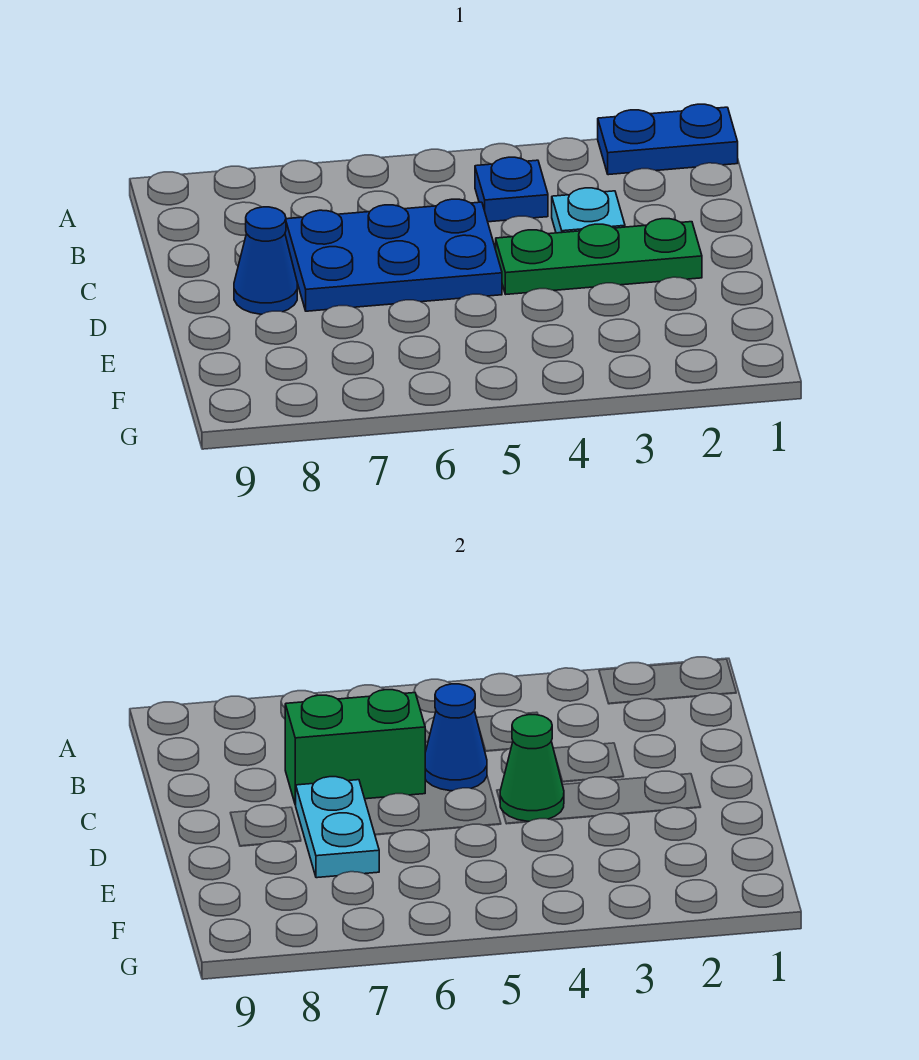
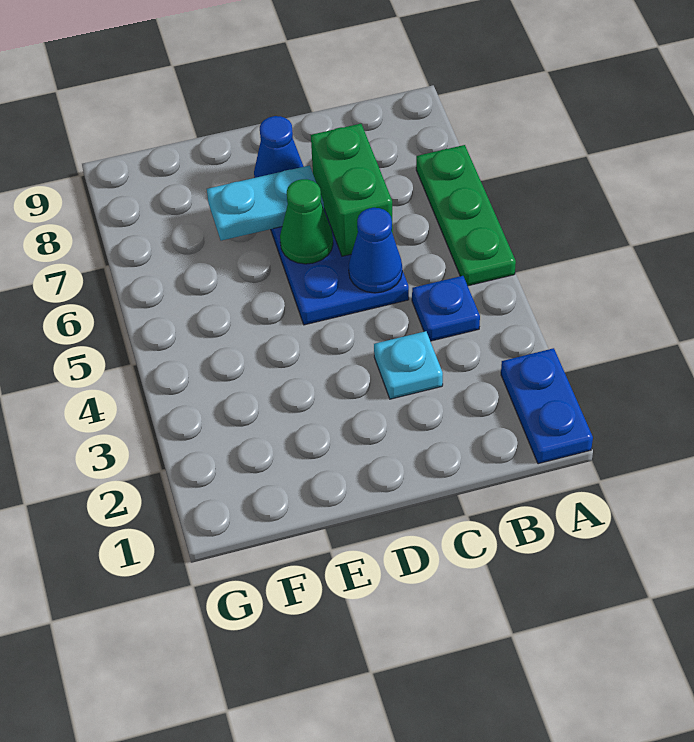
green plate D2:D4 level 1 -> green plate A5:A7 level 1
green cone D4 level 2 -> green cone D6 level 2

